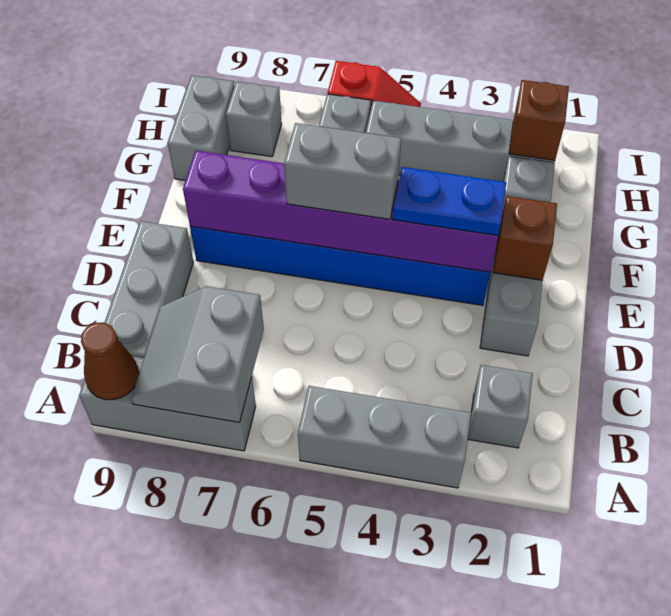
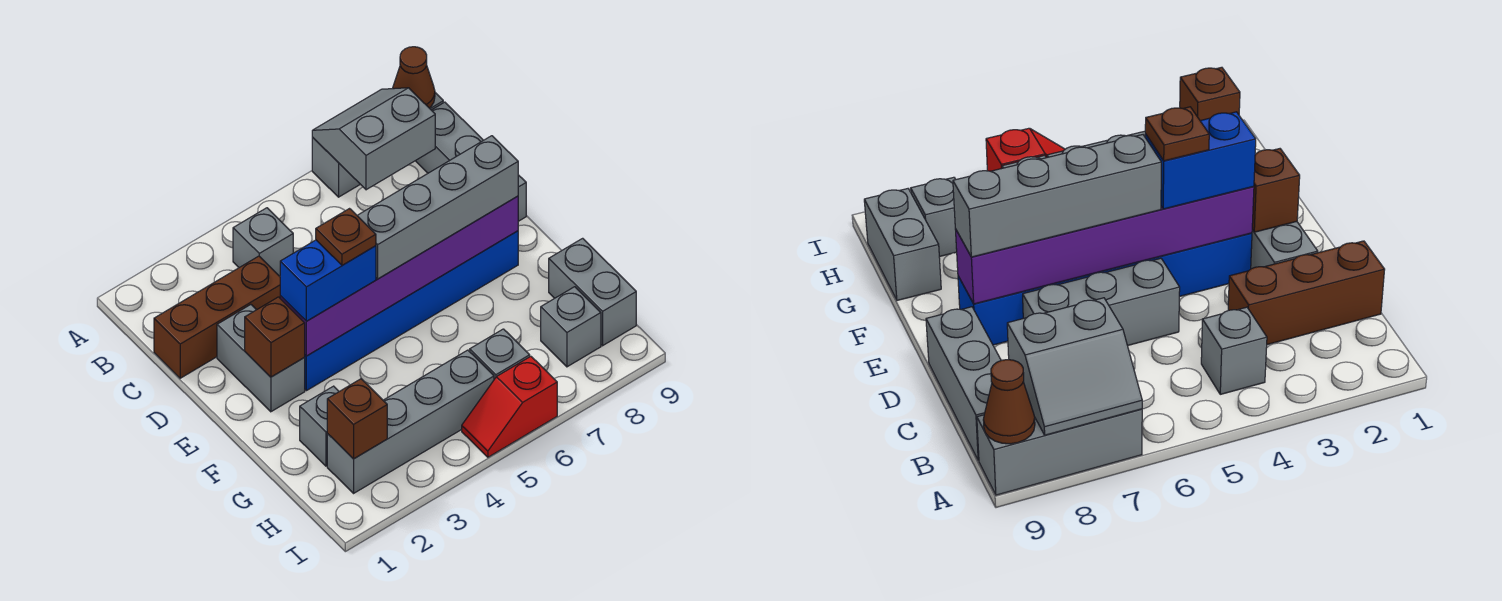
grey brick A3:A5 level 1 -> grey brick D5:D7 level 1
grey slope A7:B8 level 2 top 7 -> grey slope A7:B8 level 2 top B
grey brick B2 level 1 -> grey brick B4 level 1
none -> brown brick C1:C3 level 1
blue plate E3:E4 level 3 -> blue brick E3:E4 level 3
none -> brown plate E4 level 4
grey brick E5:E6 level 3 -> grey brick E5:E8 level 3

